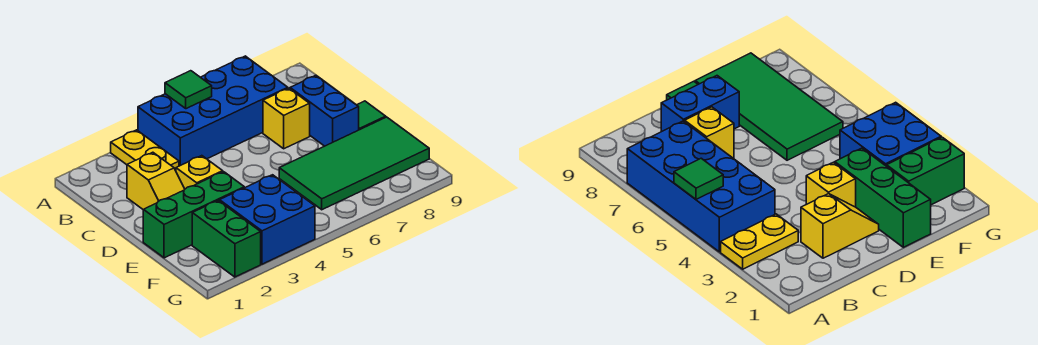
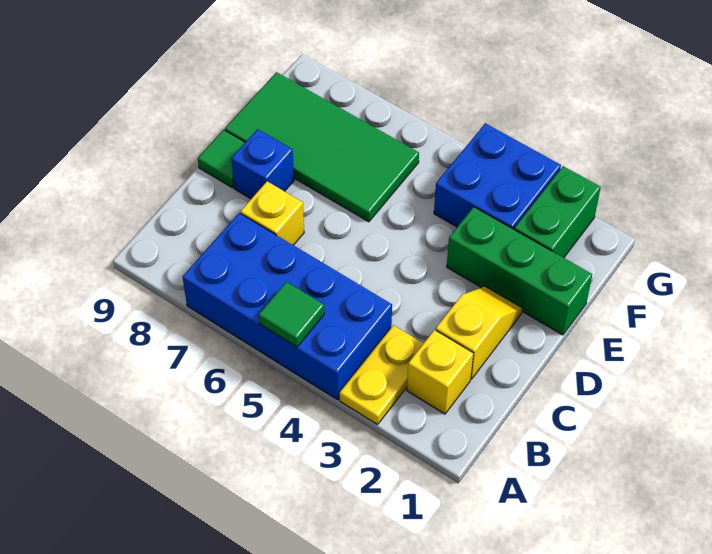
blue brick C8:D8 level 1 -> blue brick D8 level 1
yellow brick D3 level 1 -> yellow brick B2 level 1

